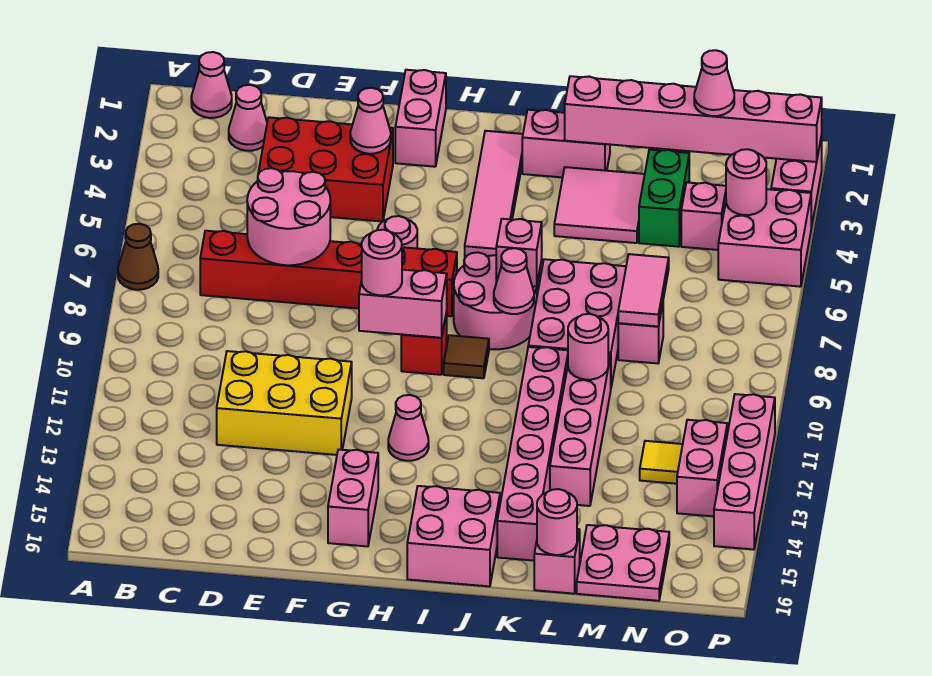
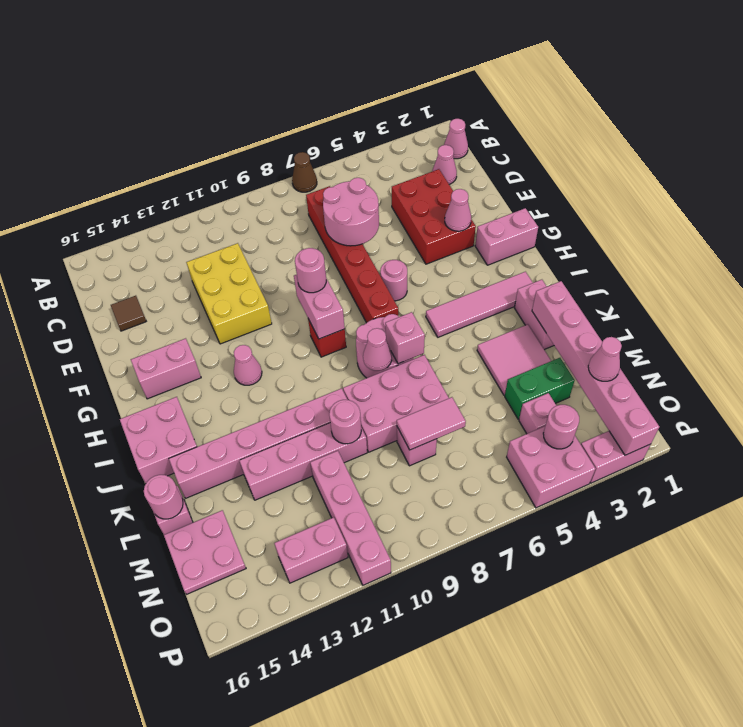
brown tile I9 level 1 -> brown tile D15 level 1
yellow tile N12 level 1 -> none
pink brick P11:P14 level 1 -> pink brick M11:P11 level 1

